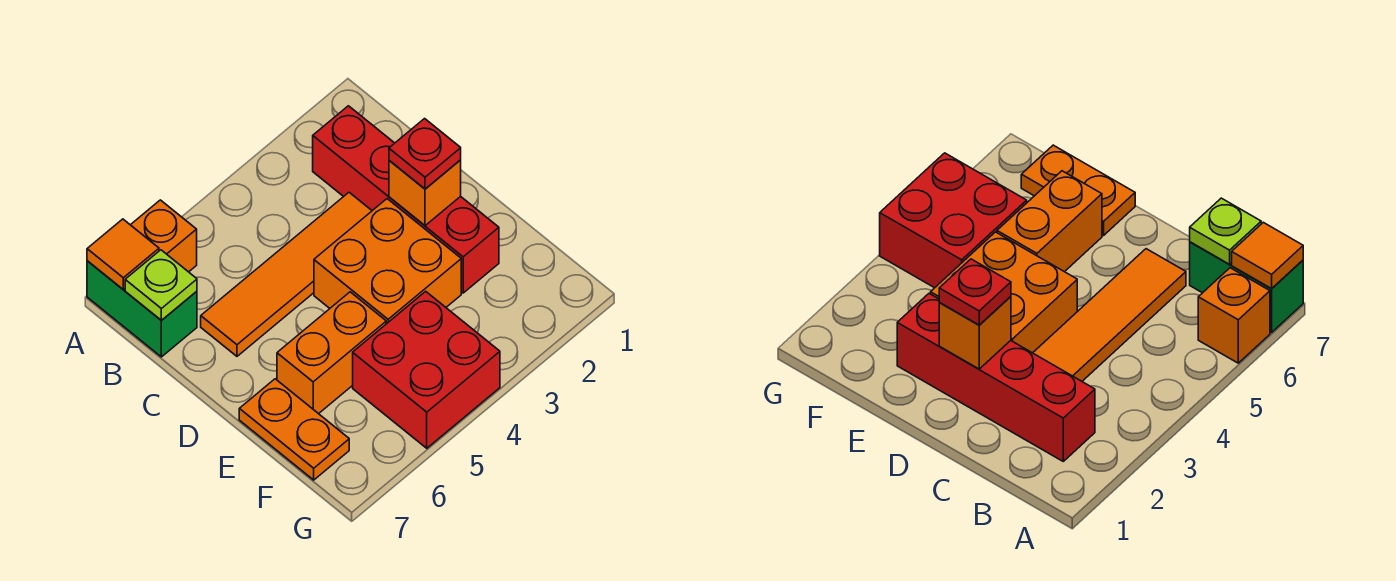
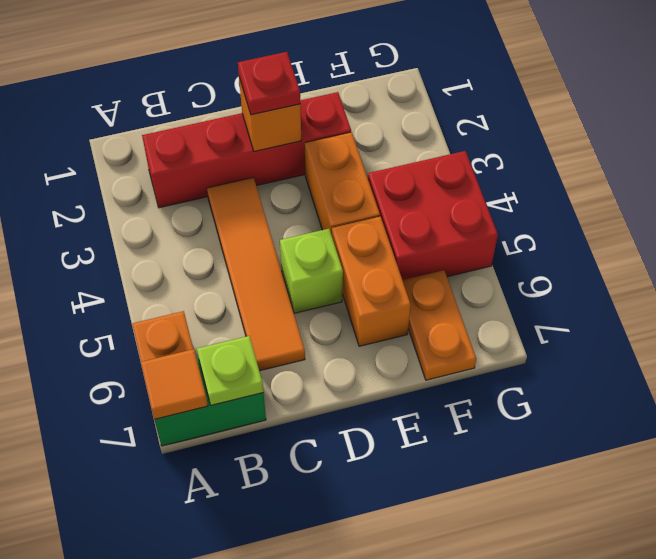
orange brick D3:E4 level 1 -> orange brick E3:E4 level 1
none -> lime brick D5 level 1
orange plate E7:F7 level 1 -> orange plate F6:F7 level 1

